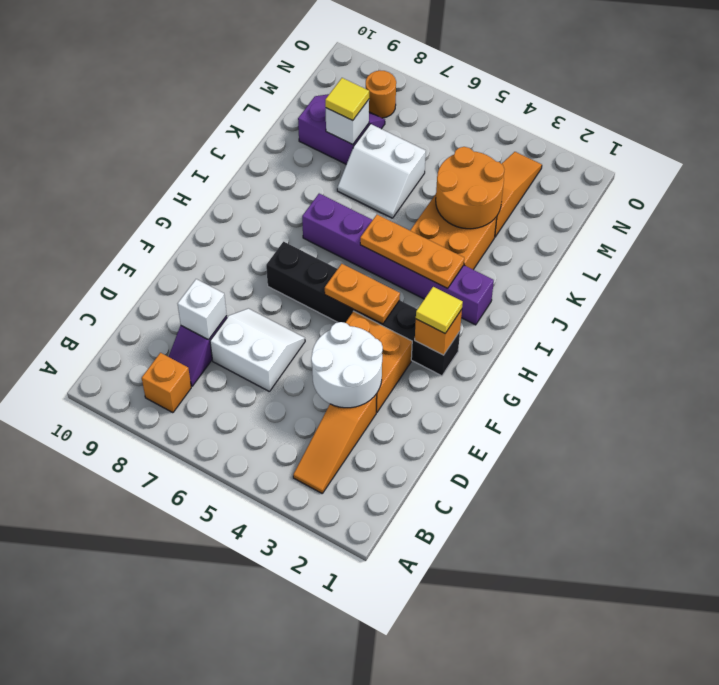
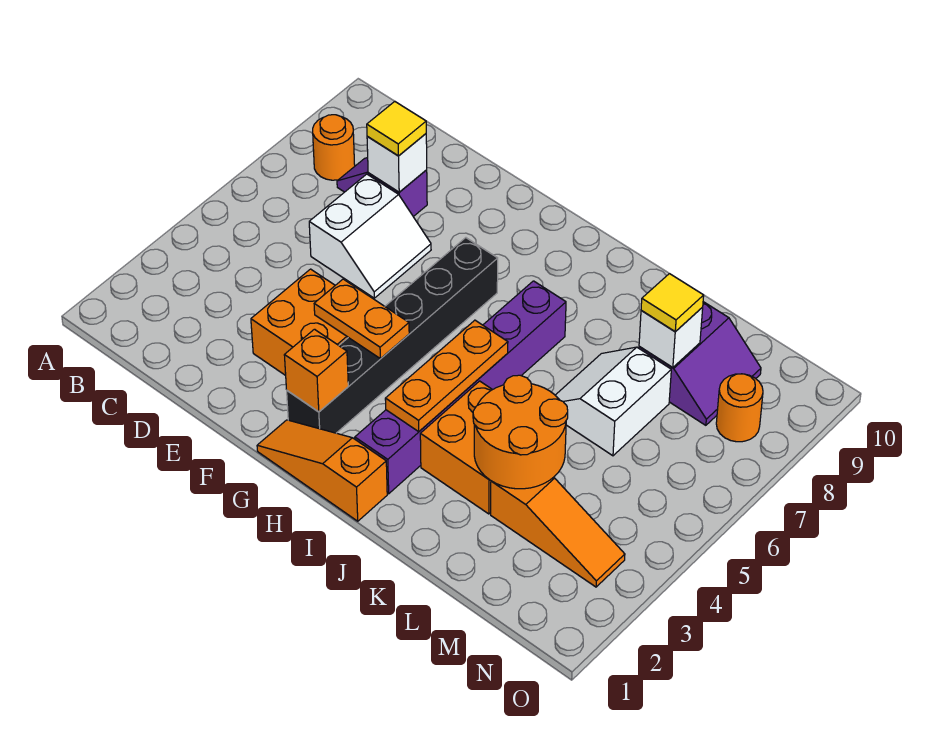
orange slope B3:D3 level 1 top D -> orange slope G1:I1 level 1 top I
orange brick B8 level 1 -> orange round brick B8 level 1
white round brick D3:E4 level 2 -> none
yellow tile G2 level 3 -> yellow tile D8 level 3
orange plate G4:G5 level 2 -> orange plate F4:G4 level 2

